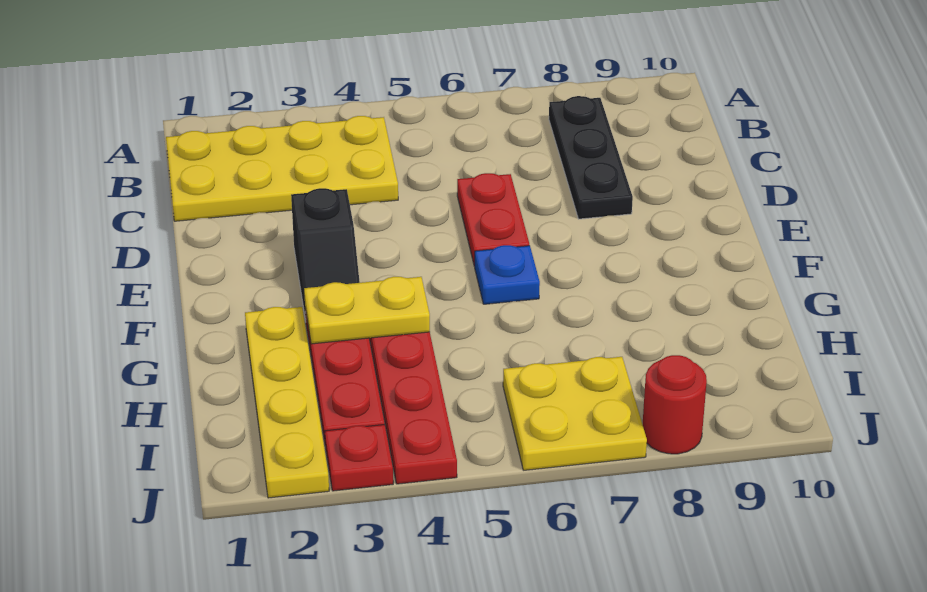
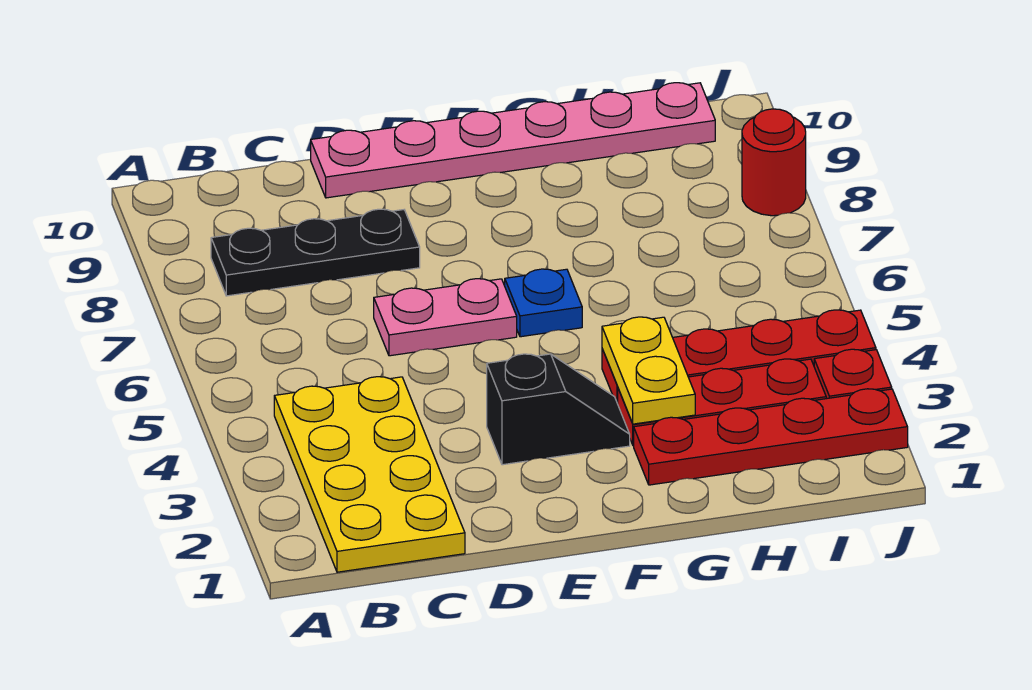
red plate D6:E6 level 1 -> pink plate D6:E6 level 1
none -> pink plate D10:I10 level 1
yellow plate G2:J2 level 1 -> red plate G2:J2 level 1
yellow plate I6:J7 level 1 -> none

